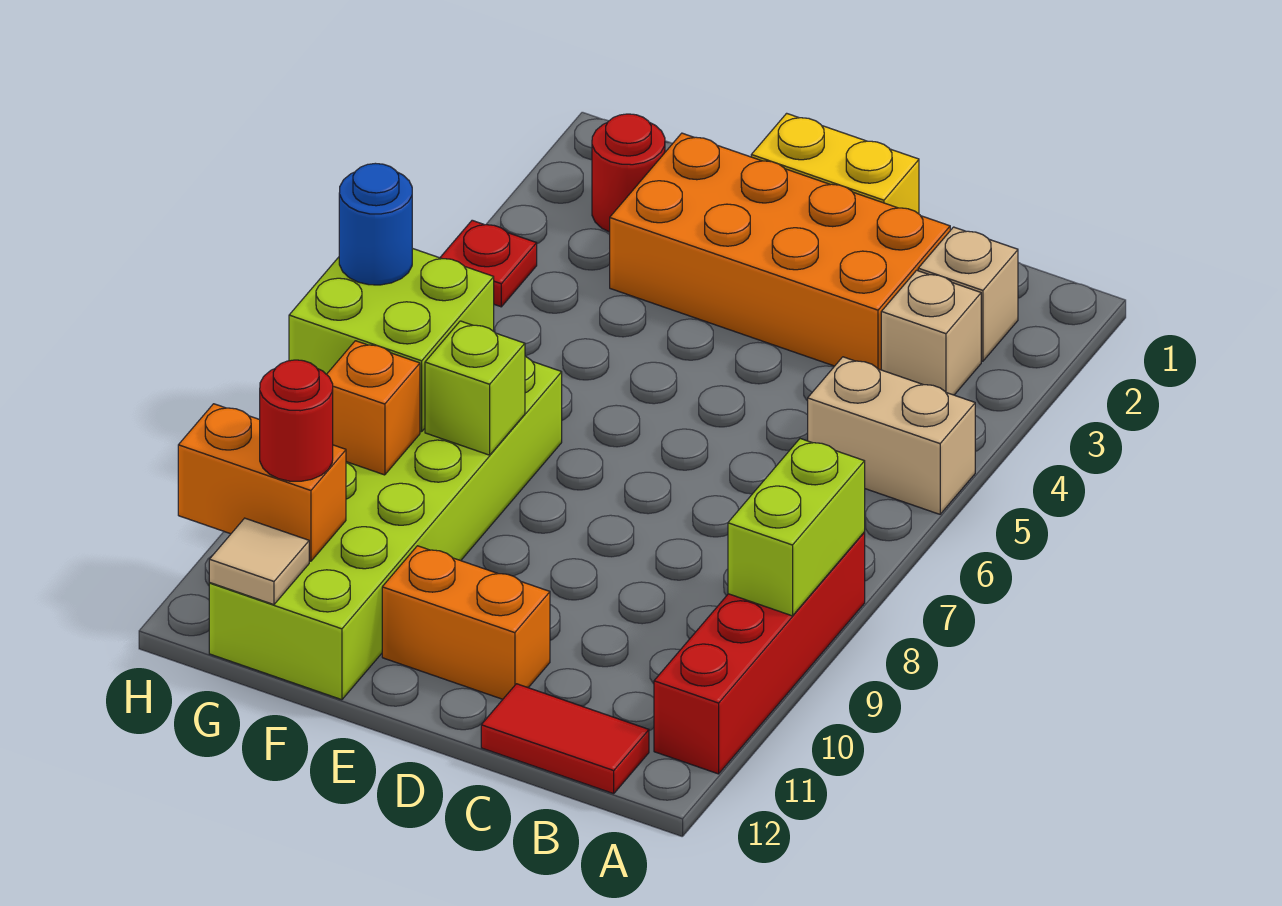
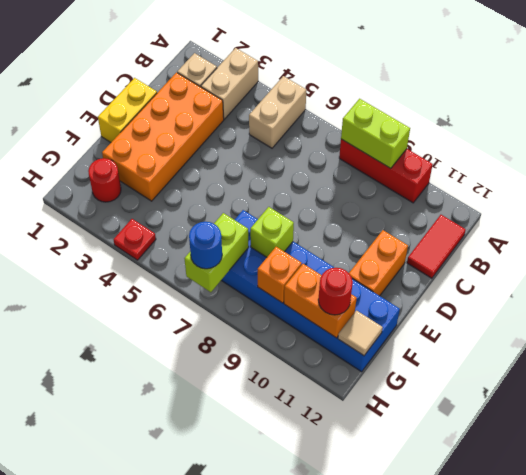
red brick A8:A11 level 1 -> red brick A8:A10 level 1
tan brick B3 level 1 -> tan brick A3:B3 level 1
lime brick F7:G12 level 1 -> blue brick F7:G12 level 1
lime brick G7:H8 level 2 -> lime brick G7:H7 level 2
orange brick G11:H11 level 2 -> orange brick G10:G11 level 2

